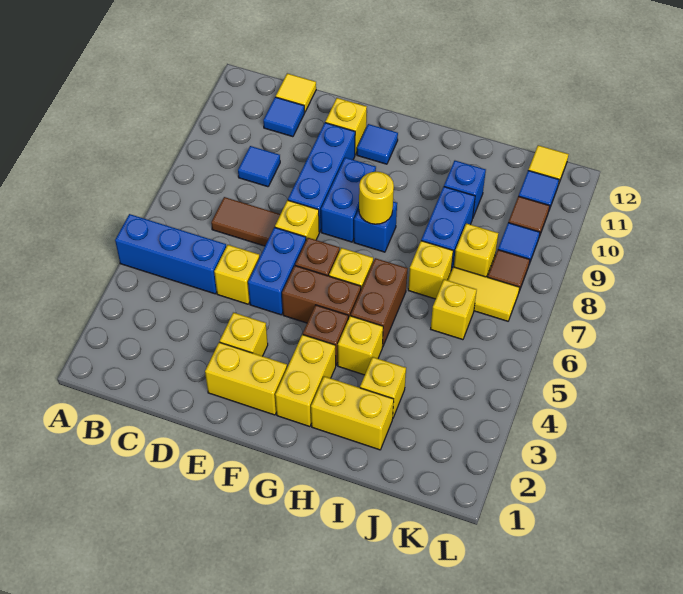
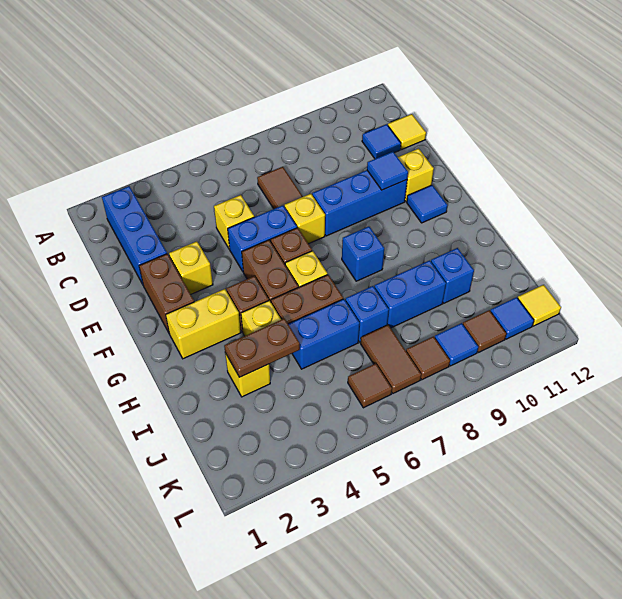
blue brick A5:C5 level 1 -> blue brick B2:D2 level 1
blue tile C9 level 1 -> blue tile E10 level 2
yellow brick E2:F2 level 1 -> brown brick E2:F2 level 1
blue brick F8:F9 level 1 -> blue brick I5:I6 level 1
yellow round brick G8 level 2 -> none
yellow brick H2:I2 level 1 -> none
none -> brown plate I3:I4 level 2
yellow brick I7 level 1 -> blue brick I7 level 1
yellow brick J6 level 1 -> none
yellow tile J7:K7 level 1 -> brown tile J7:K7 level 1
yellow brick J8 level 1 -> none
none -> brown tile K6 level 1

